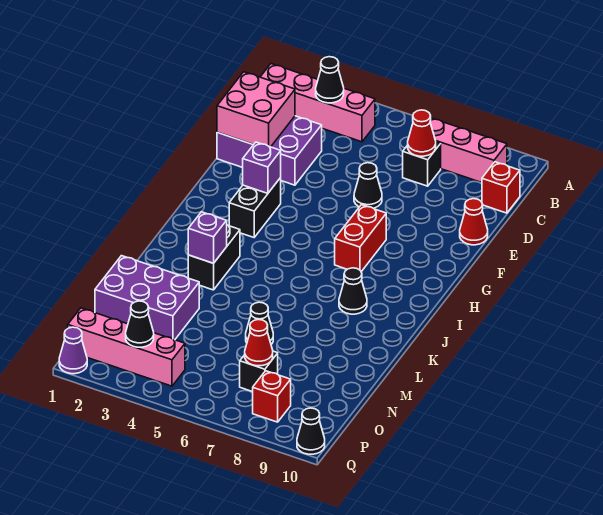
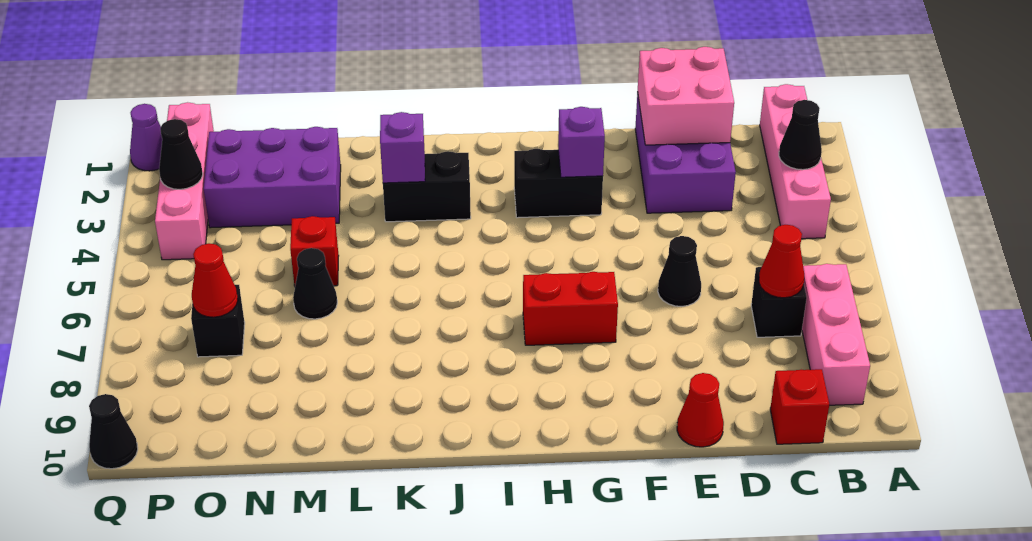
black cone J8 level 1 -> none
purple brick M1:N3 level 1 -> purple brick M2:O3 level 1
red brick P8 level 1 -> red brick M5 level 1

